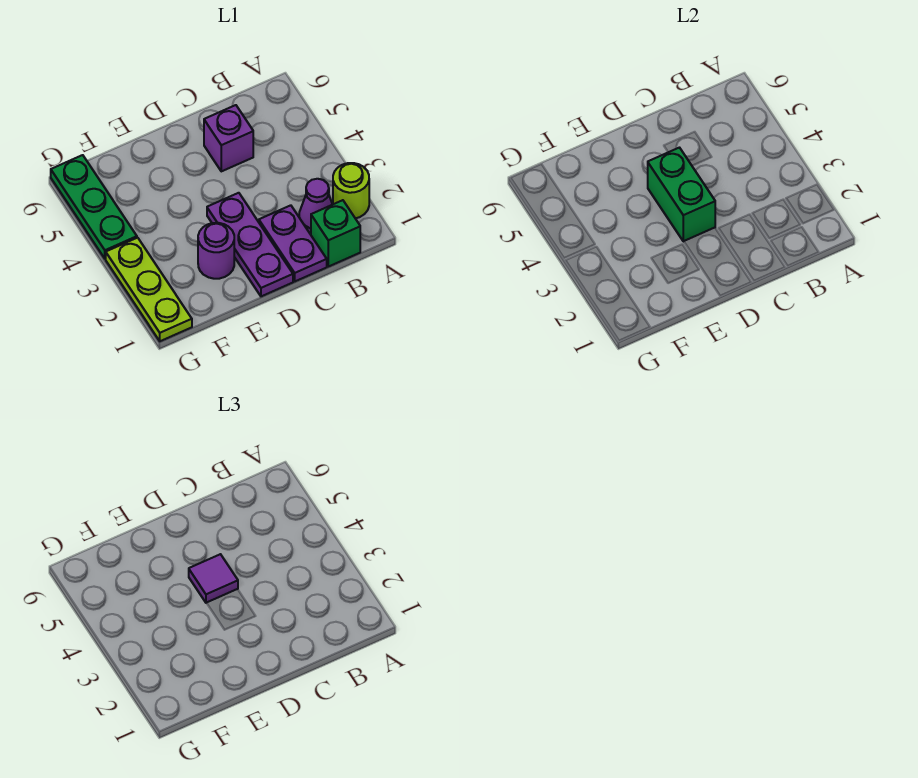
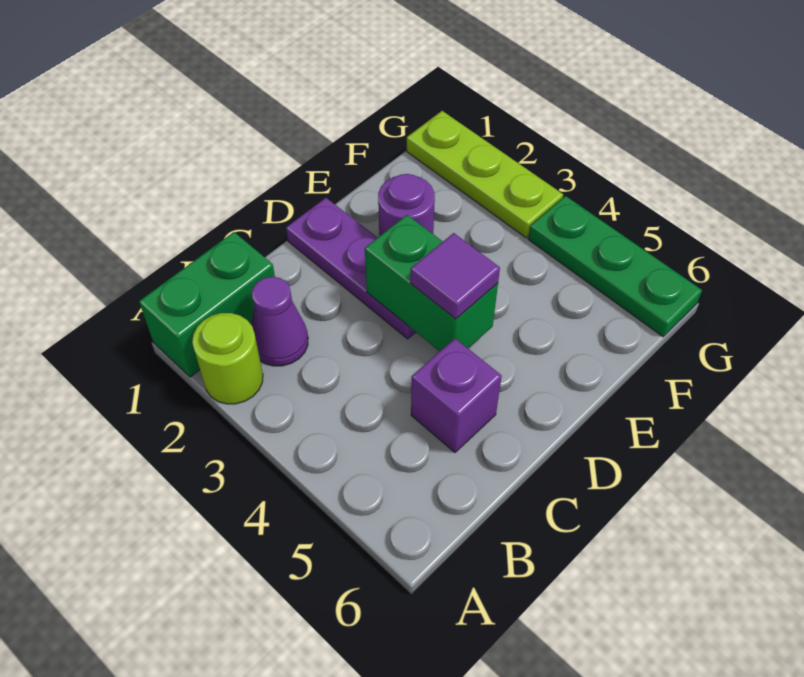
green brick B1 level 1 -> green brick A1:B1 level 1
purple plate C1:C2 level 1 -> none

